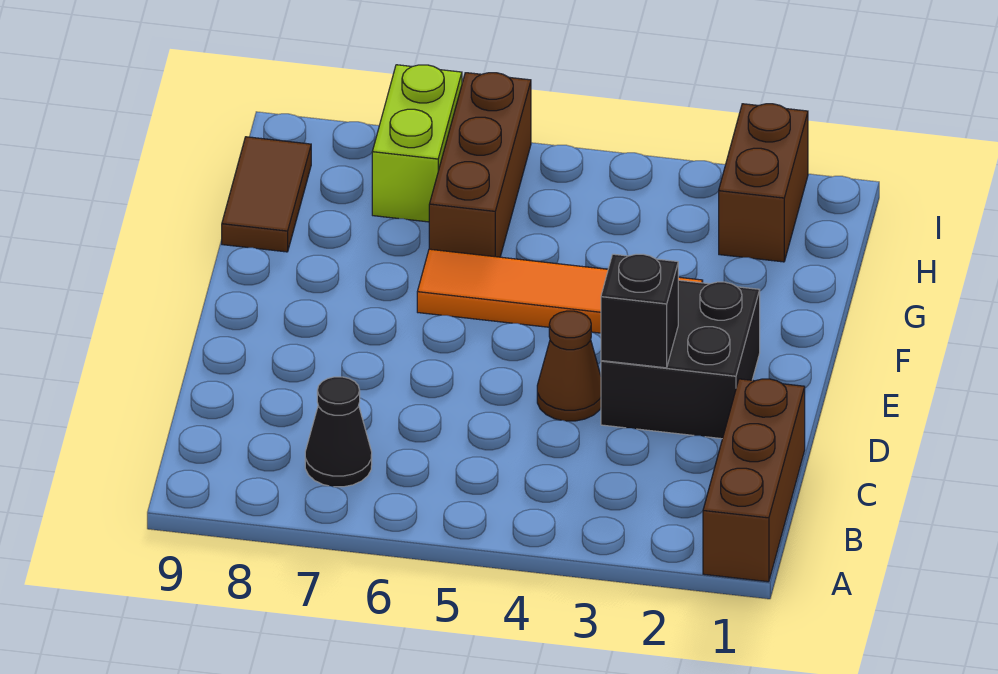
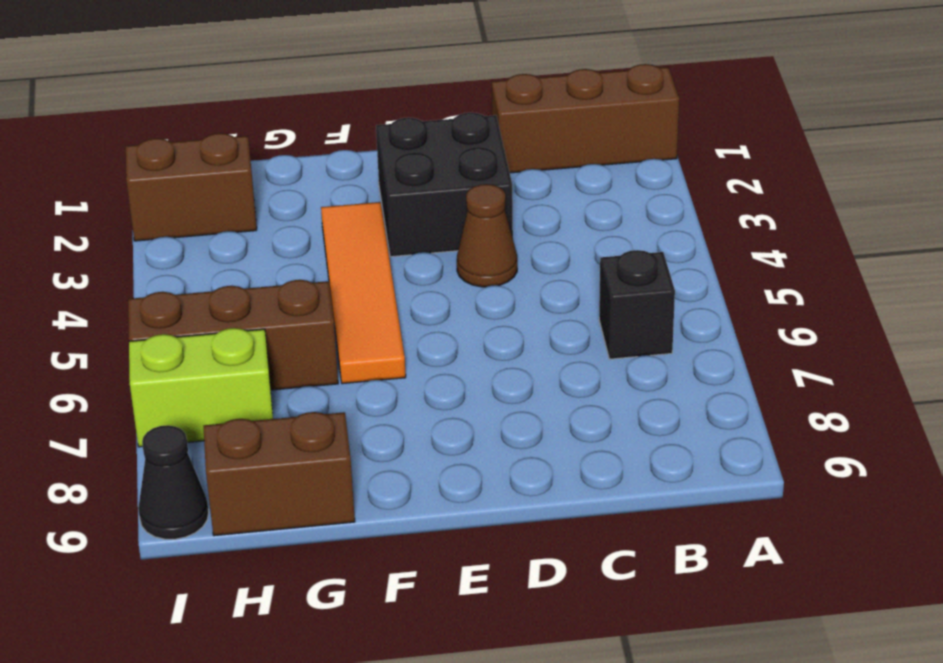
black cone B7 level 1 -> black cone I9 level 1
black brick D3 level 2 -> black brick B6 level 1
brown tile G9:H9 level 1 -> brown brick G9:H9 level 1

